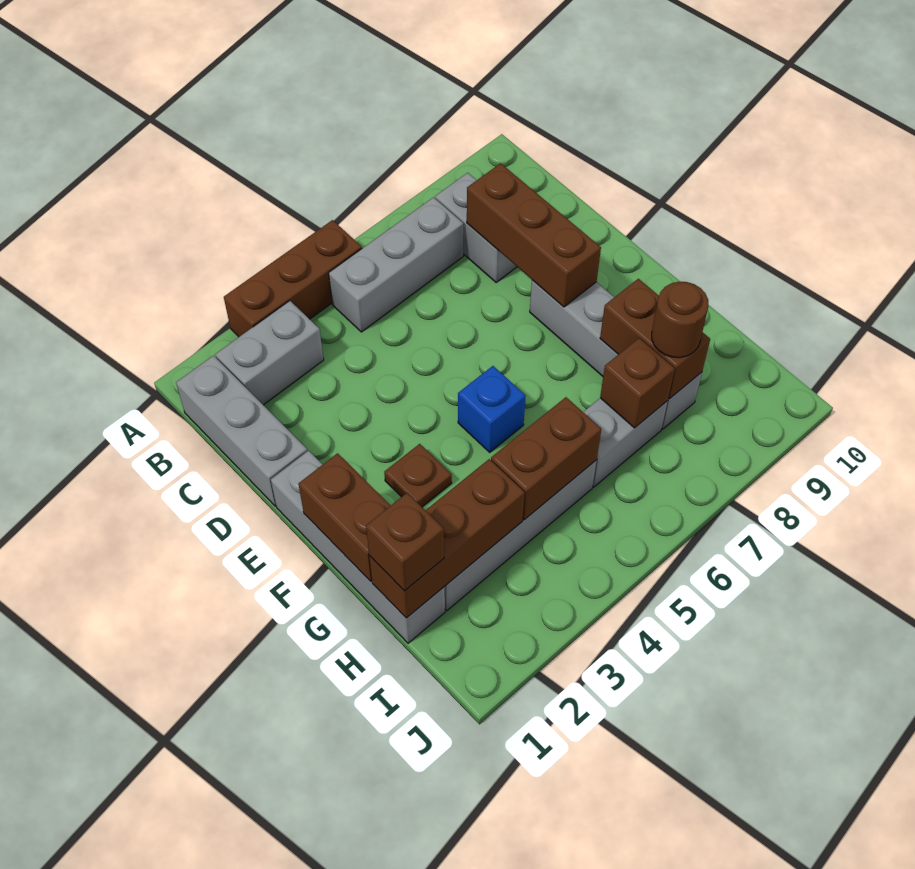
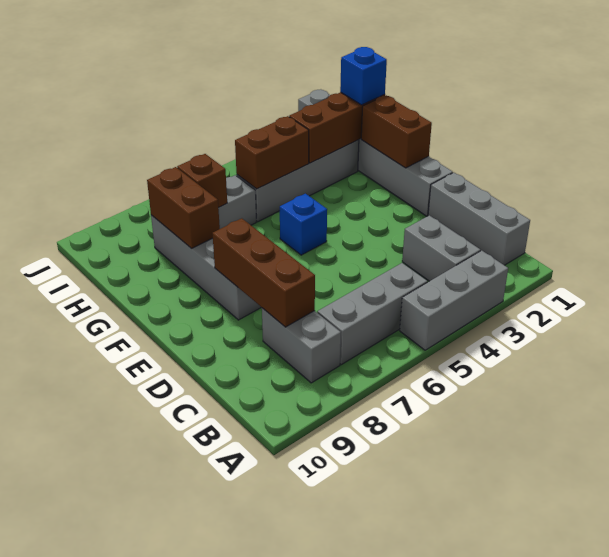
brown brick A3:A5 level 1 -> grey brick A3:A5 level 1
grey brick B2:B3 level 1 -> grey brick B3:C3 level 1
grey brick E1:H1 level 1 -> grey brick E1:J1 level 1
brown plate F3 level 1 -> none
brown brick H1 level 3 -> blue brick H1 level 3
brown round brick H8 level 3 -> none

